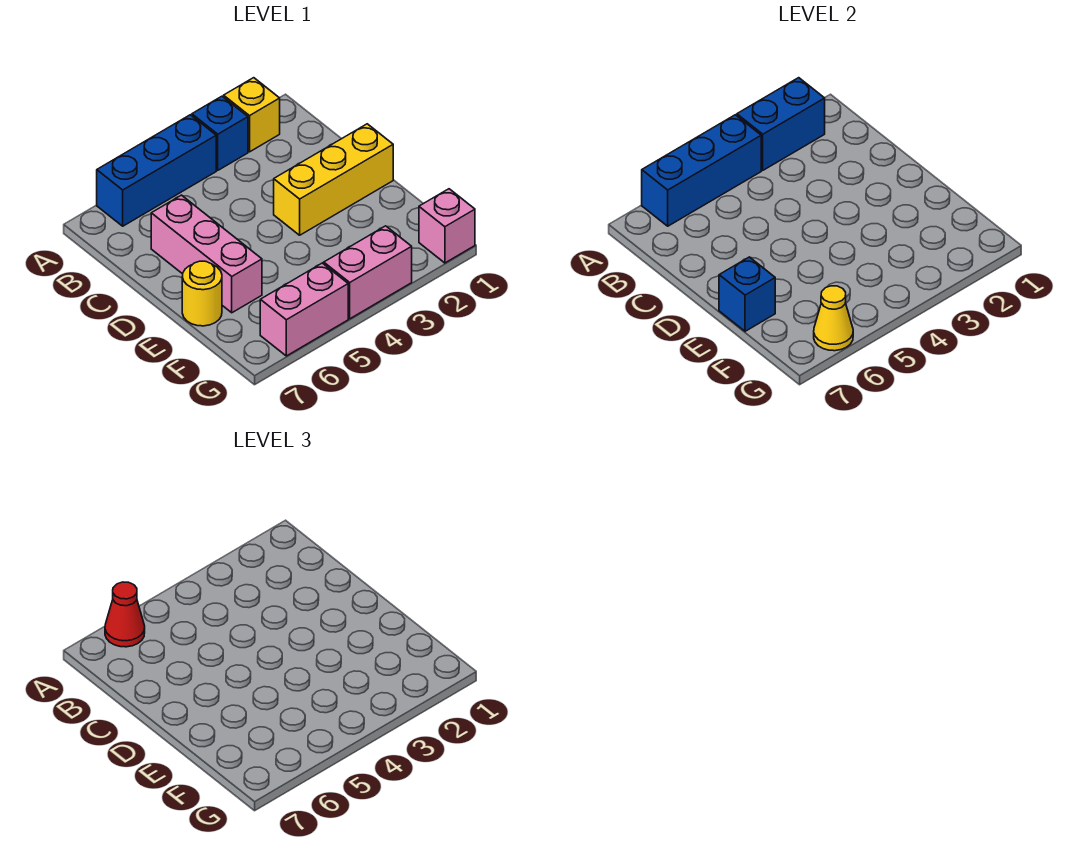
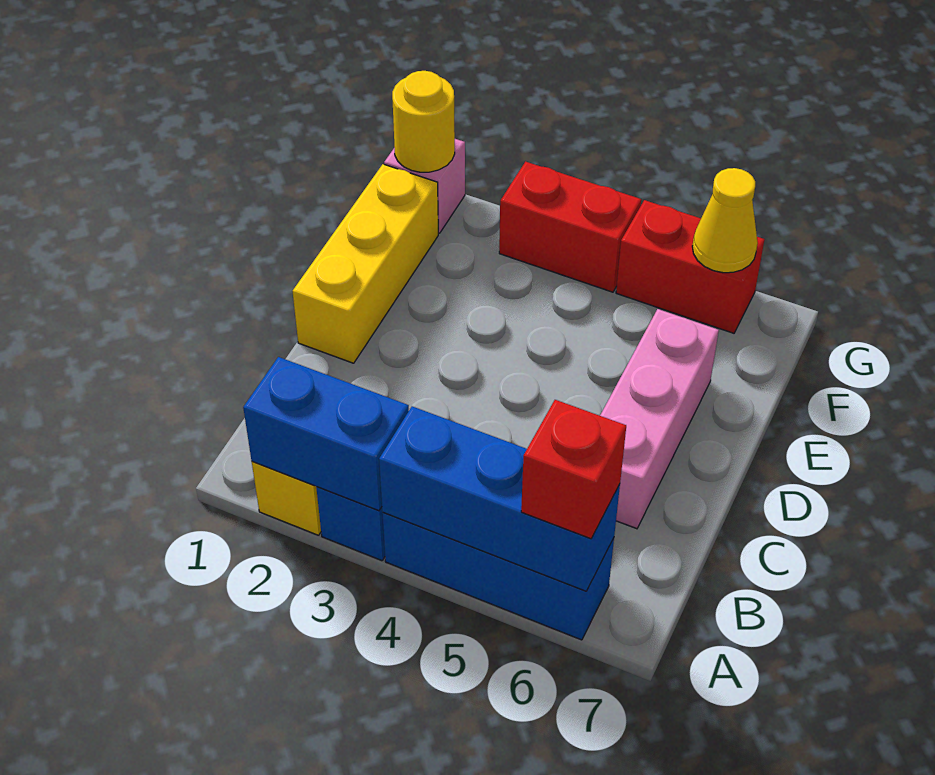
red cone A6 level 3 -> red brick A6 level 3
yellow brick D1:D3 level 1 -> yellow brick D1:F1 level 1
yellow round brick E7 level 1 -> yellow round brick G1 level 2
blue brick E7 level 2 -> none
pink brick G3:G4 level 1 -> red brick G3:G4 level 1
pink brick G5:G6 level 1 -> red brick G5:G6 level 1

